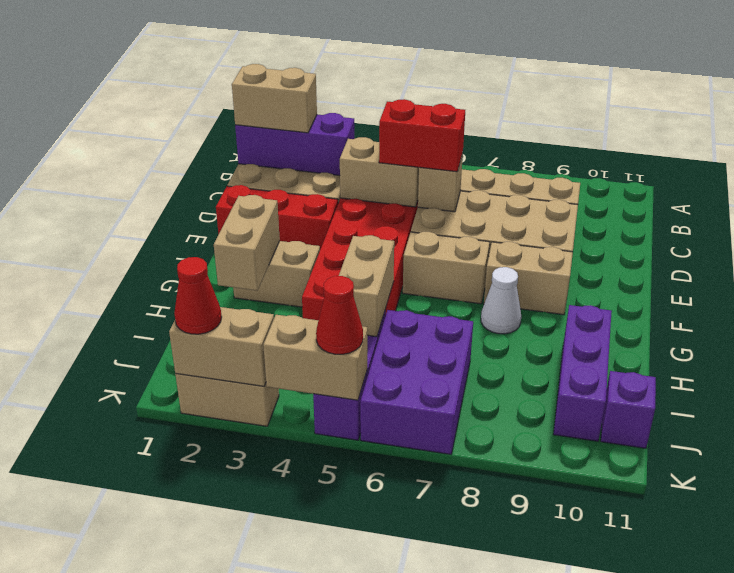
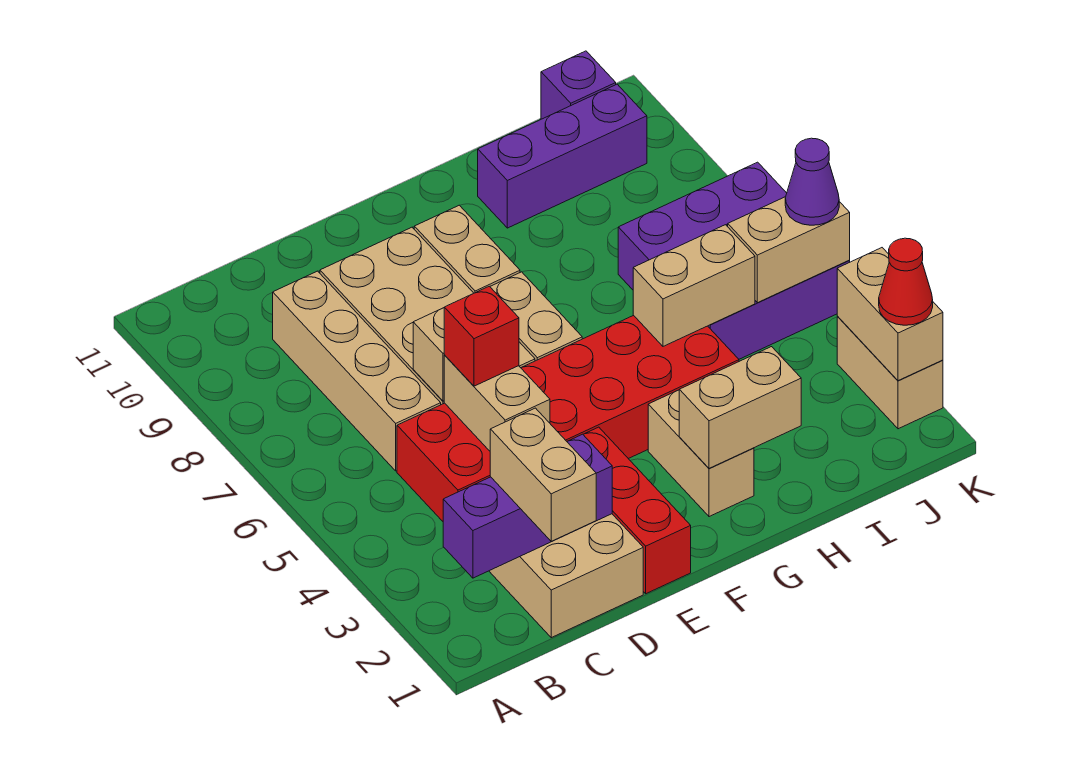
purple brick C1:C3 level 2 -> purple brick B2:D2 level 2
red brick D5:D6 level 3 -> red brick D5 level 3
white cone G8 level 1 -> none
tan brick K4:K5 level 2 -> tan brick J5:K5 level 2
red cone K5 level 3 -> purple cone K5 level 3

